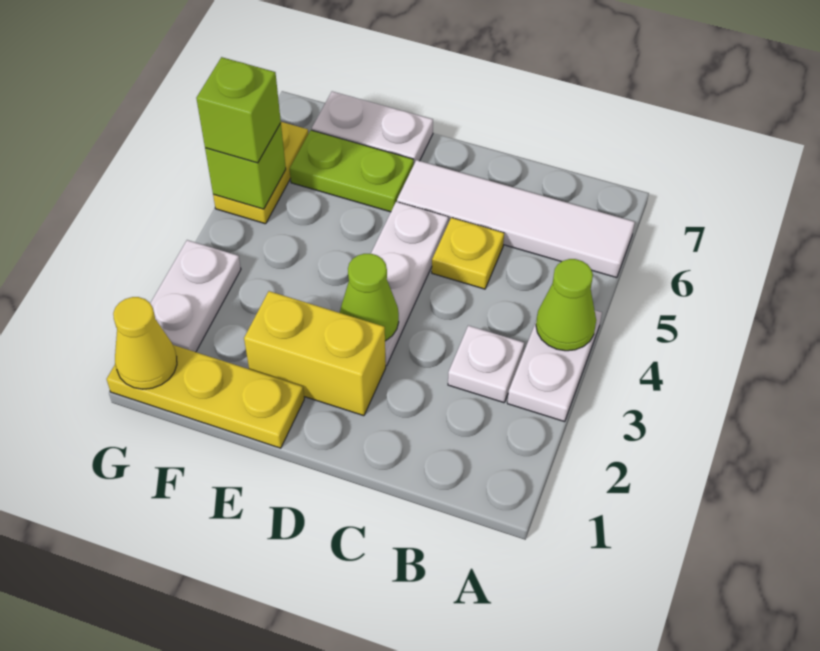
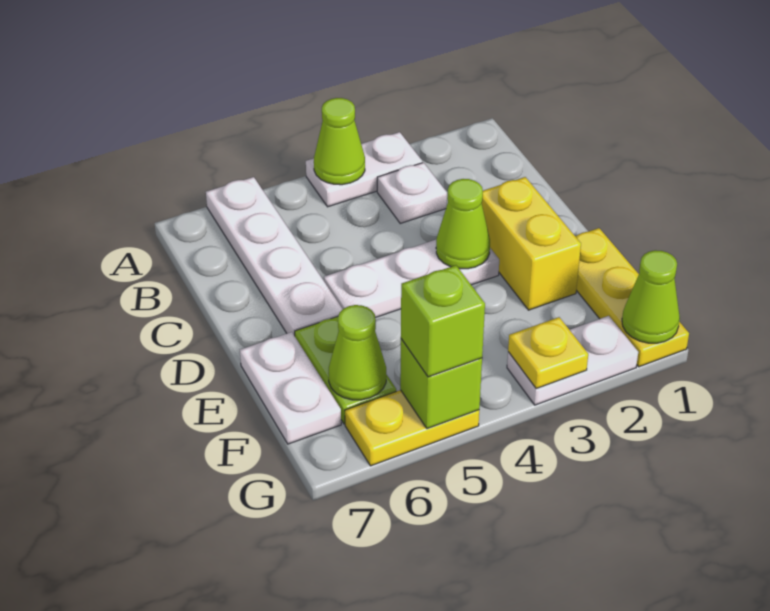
white tile A6:D6 level 1 -> white plate A6:D6 level 1
yellow plate C5 level 1 -> yellow plate G3 level 2
none -> lime cone F6 level 2
yellow cone G1 level 2 -> lime cone G1 level 2

